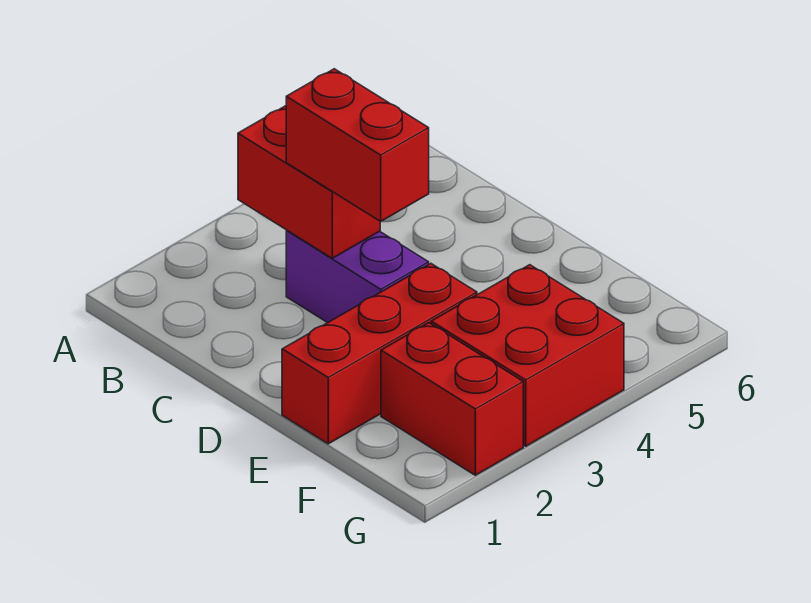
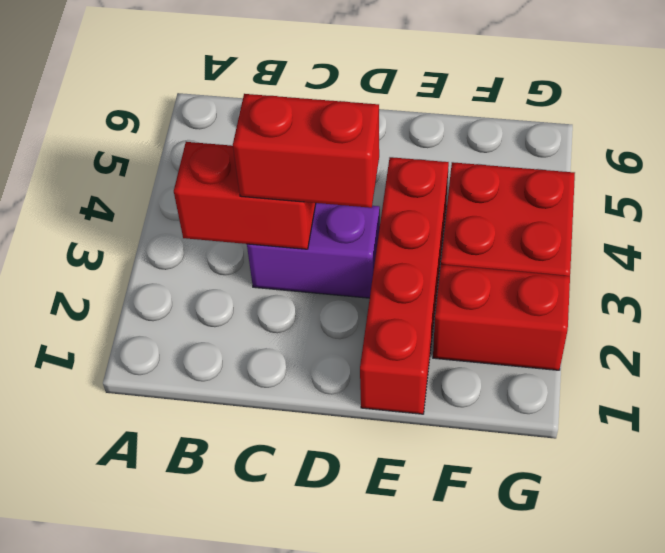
red brick E1:E3 level 1 -> red brick E1:E4 level 1

